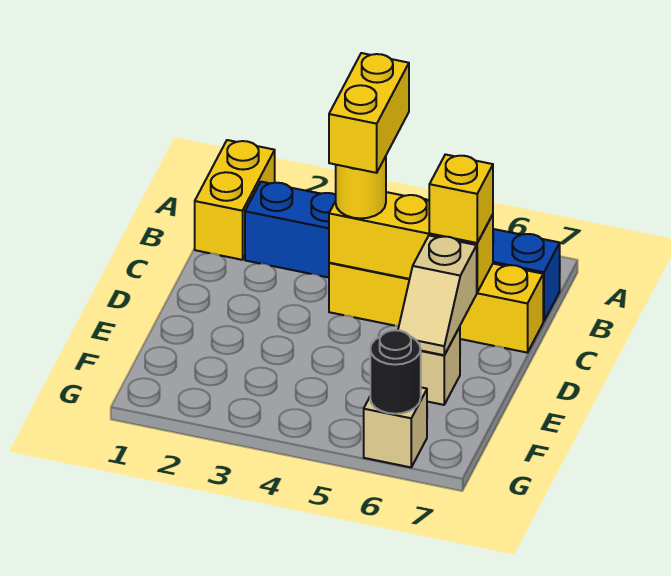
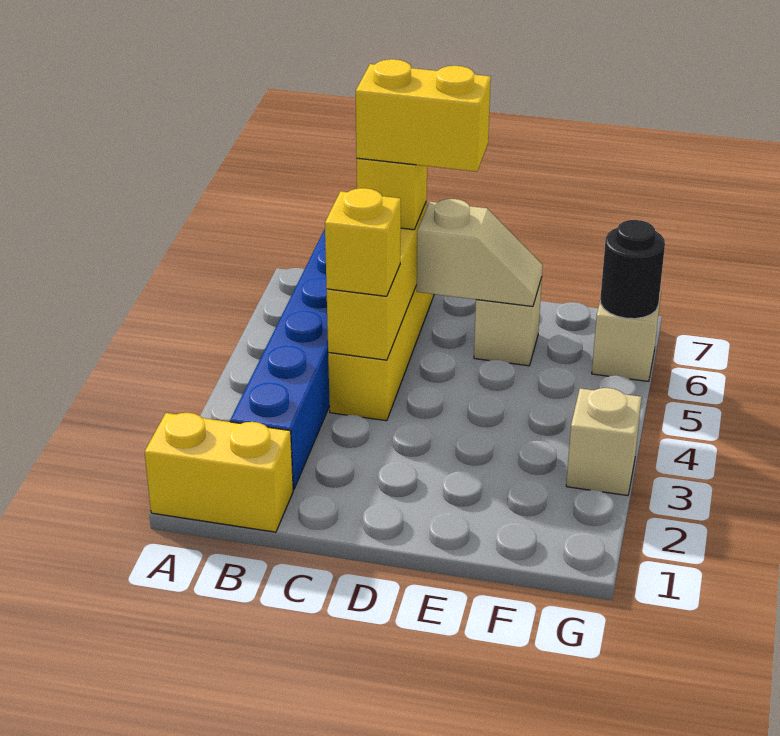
yellow brick B4:C4 level 4 -> yellow brick C6:D6 level 4
yellow round brick C4 level 3 -> yellow brick C4 level 3
none -> tan brick G3 level 1

